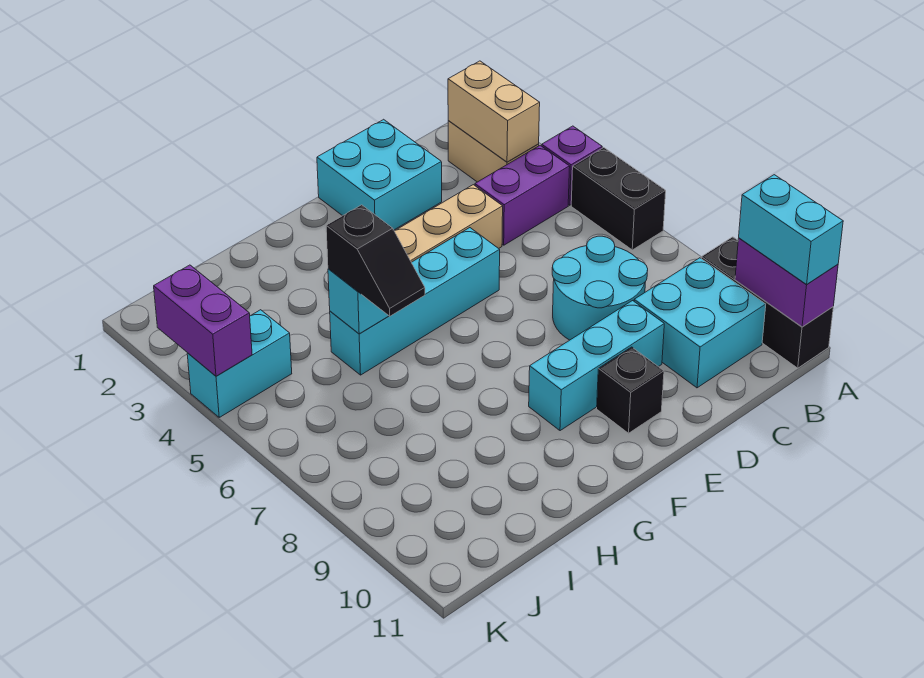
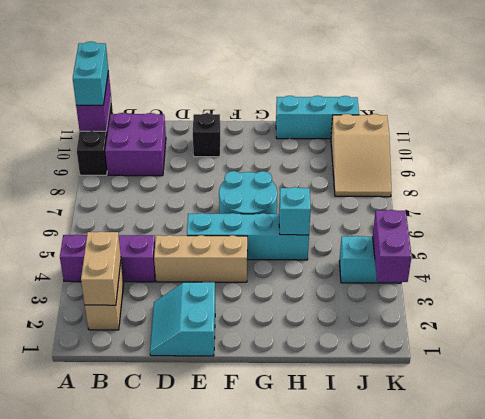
black brick A5:A6 level 1 -> none
cyan brick B9:C10 level 1 -> purple brick B9:C10 level 1
cyan round brick C7:D8 level 1 -> cyan round brick F6:G7 level 1
cyan brick D1:E2 level 1 -> cyan slope D1:E2 level 1 top E
cyan brick D9:F9 level 1 -> cyan brick H11:J11 level 1
black slope H5:H6 level 3 top 5 -> none
none -> tan slope J8:K10 level 1 top 10

